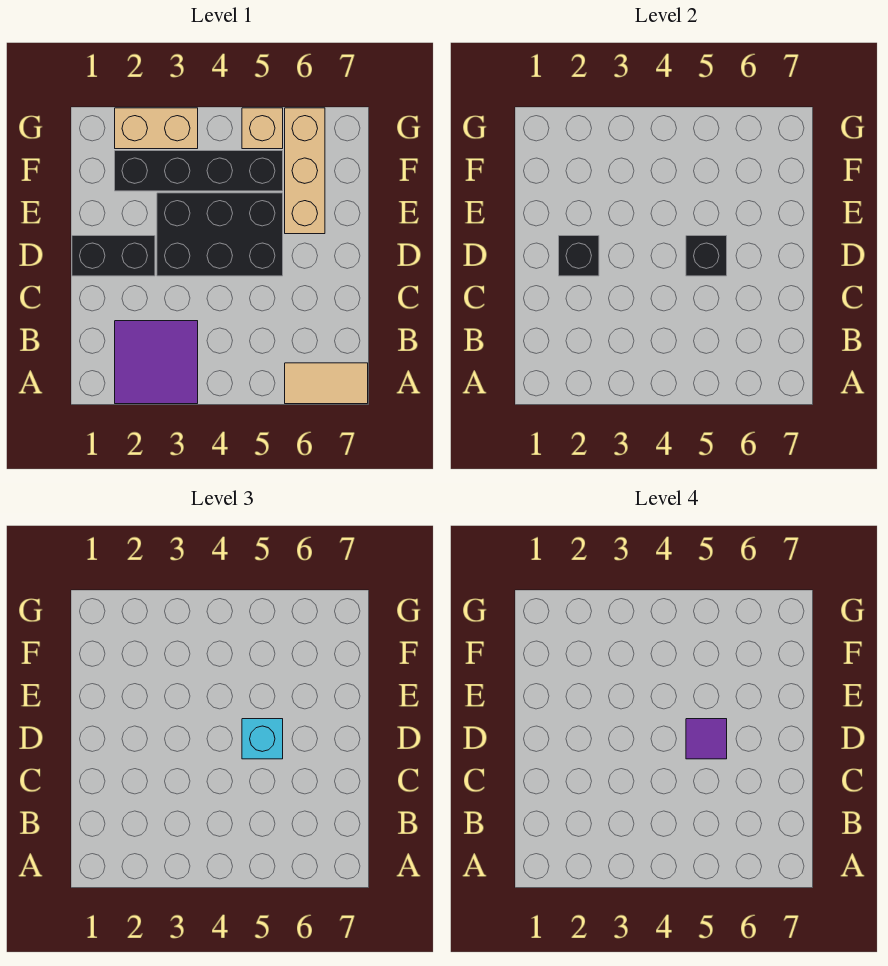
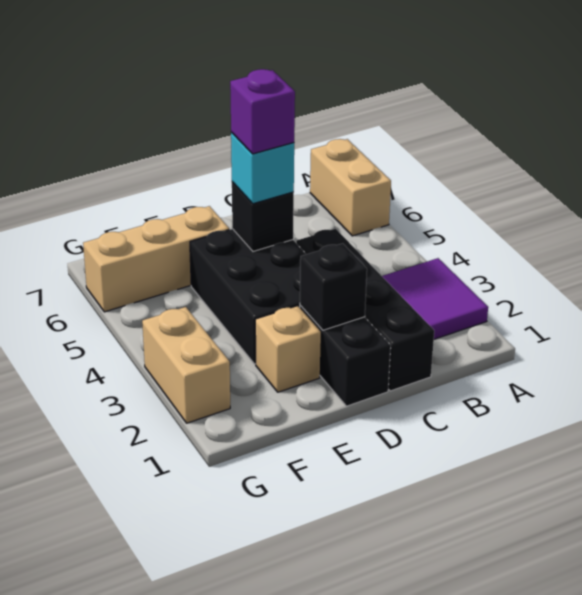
tan tile A6:A7 level 1 -> tan brick A6:A7 level 1
purple tile D5 level 4 -> purple brick D5 level 4
black brick F2:F5 level 1 -> black brick C1:C4 level 1
tan brick G5 level 1 -> tan brick E2 level 1

